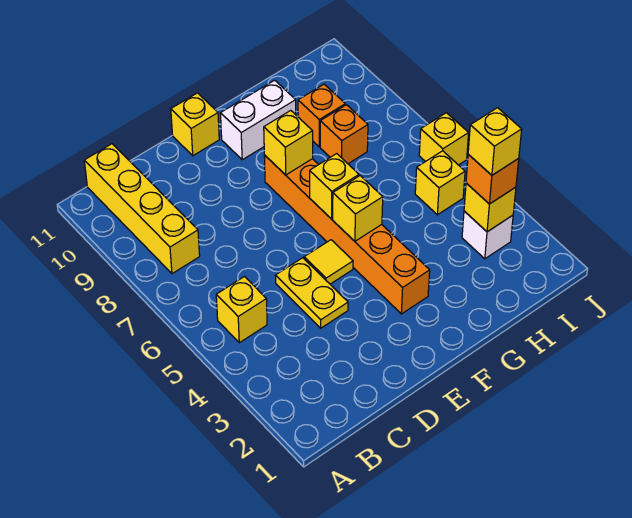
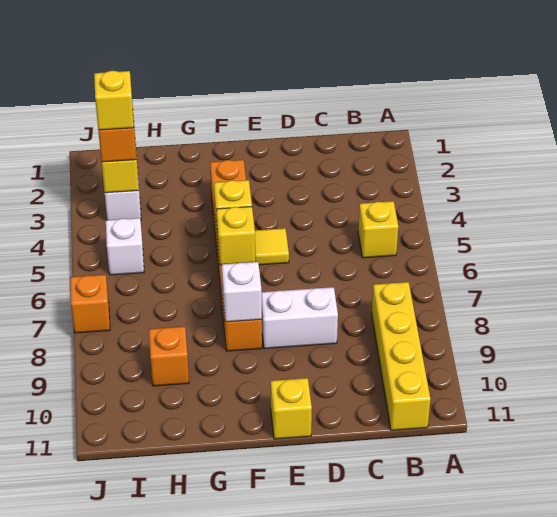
yellow plate D4:D5 level 1 -> none
yellow brick F8 level 2 -> white brick F8 level 2
white brick F10:G10 level 1 -> white brick D8:E8 level 1
orange brick H8 level 1 -> orange brick J7 level 1
yellow brick I5 level 1 -> white brick I5 level 1
yellow brick J6 level 1 -> none

